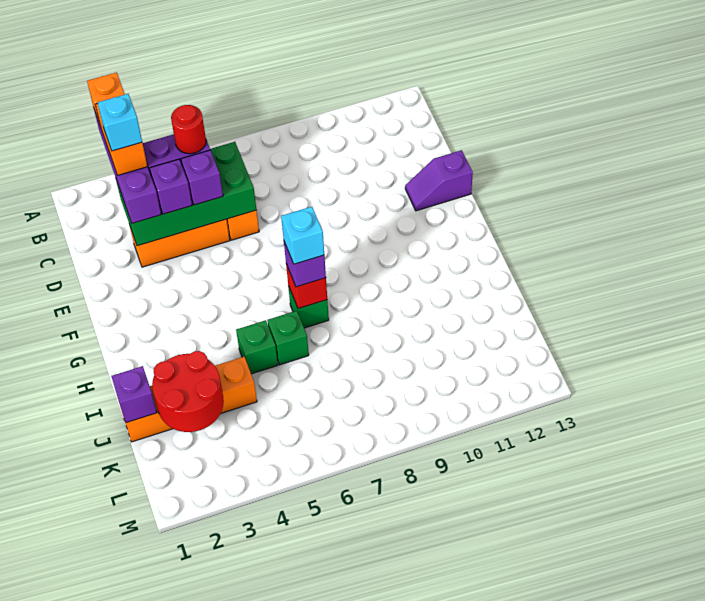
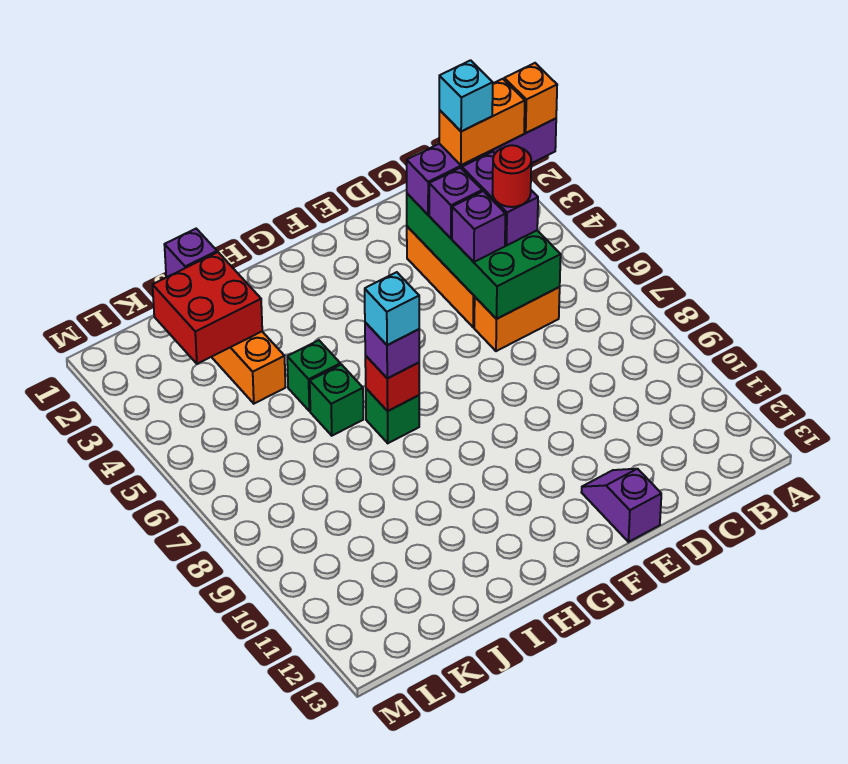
red round brick J2:K3 level 2 -> red brick J2:K3 level 2

